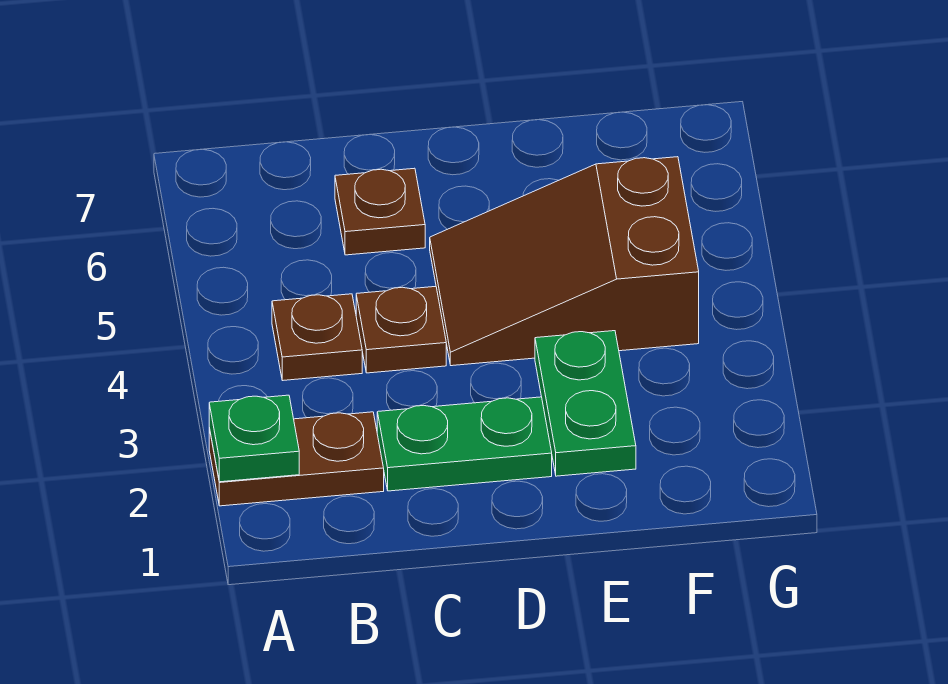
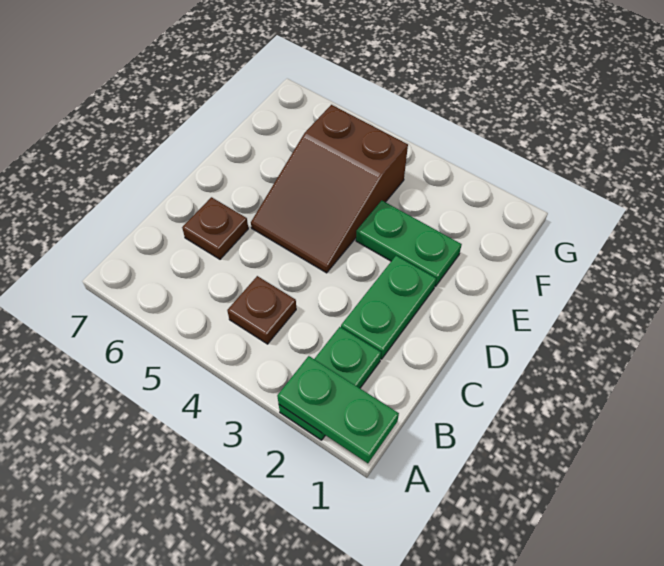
brown plate A2:B2 level 1 -> green plate A2:B2 level 1
green plate A2 level 2 -> green plate A1:A2 level 2
brown plate C4 level 1 -> none

